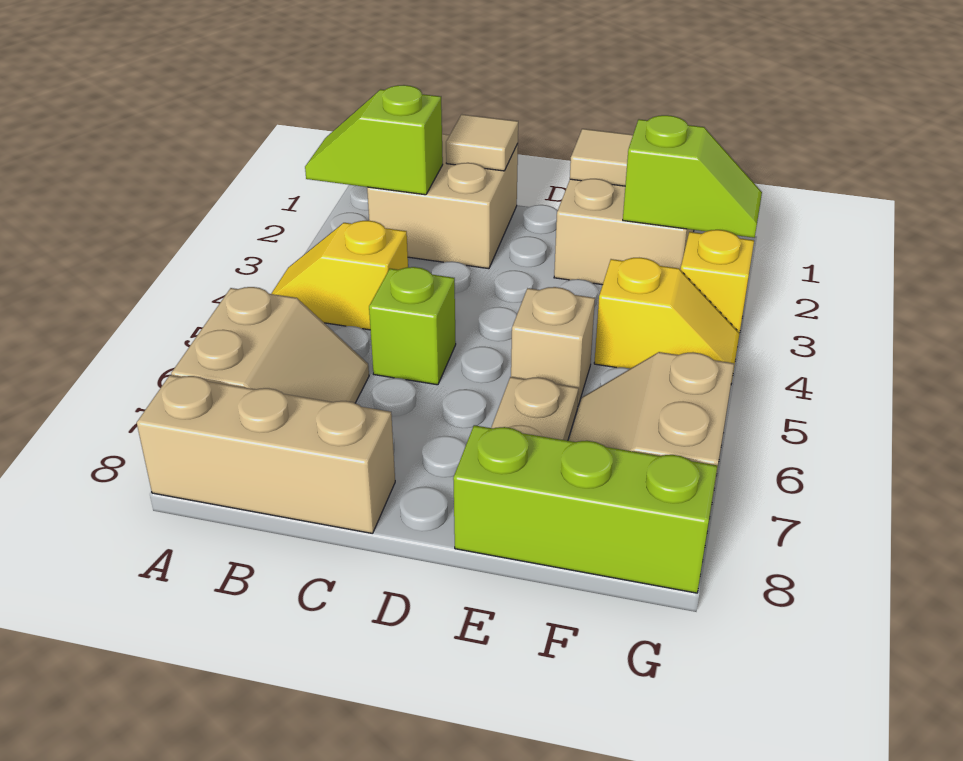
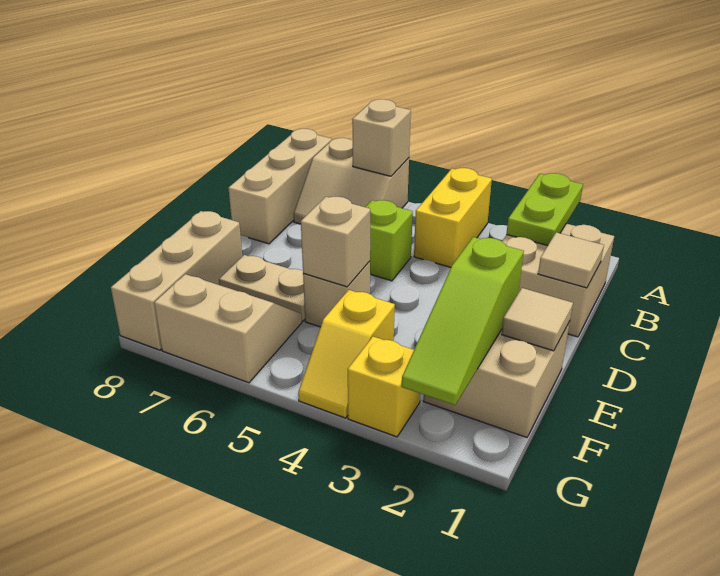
lime slope A2:B2 level 2 top B -> lime plate A2:B2 level 2
yellow slope A4:B4 level 1 top B -> yellow brick A4:B4 level 1
none -> tan brick A6 level 2
none -> tan brick E5 level 2
lime brick E8:G8 level 1 -> tan brick E8:G8 level 1
lime slope F2:G2 level 2 top F -> lime slope E2:G2 level 2 top E

